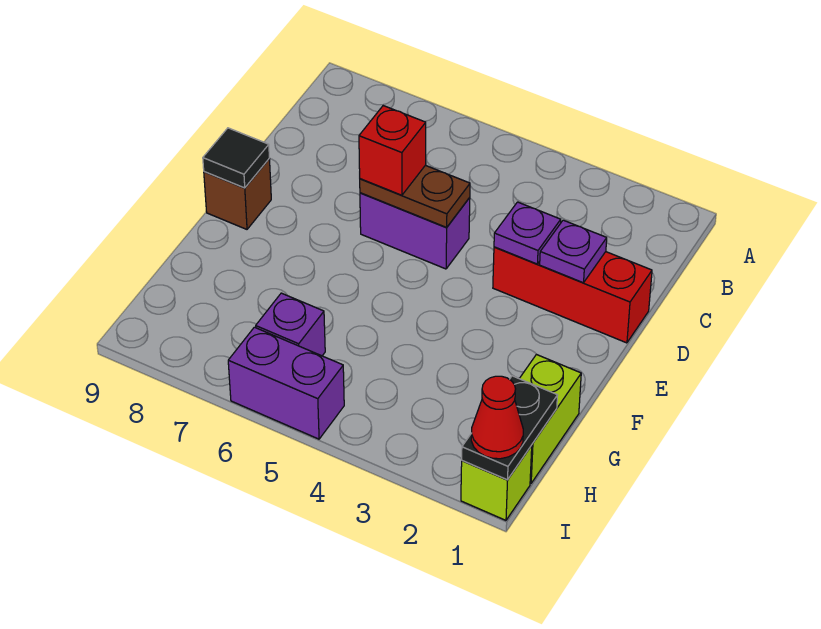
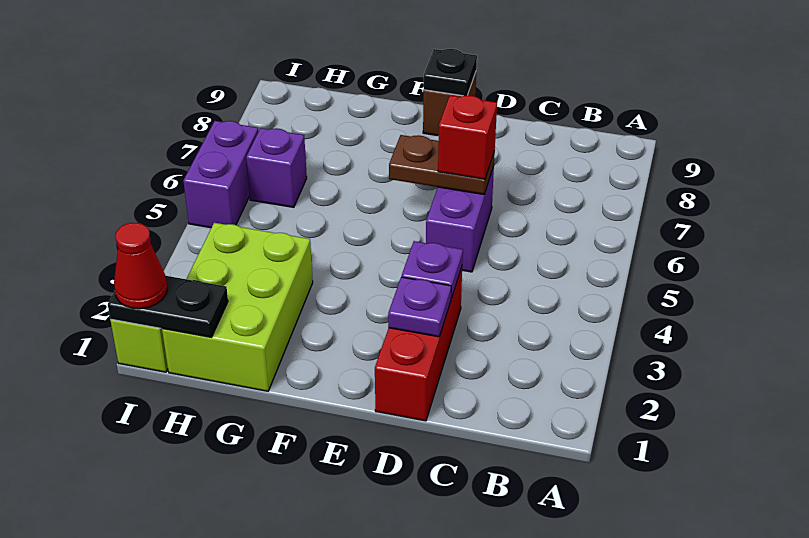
brown plate D5:D6 level 2 -> brown plate D6:E6 level 2
black tile E9 level 2 -> black plate E9 level 2
lime brick G1:H1 level 1 -> lime brick G1:H3 level 1

